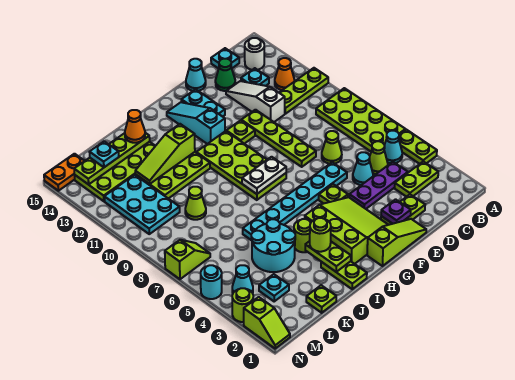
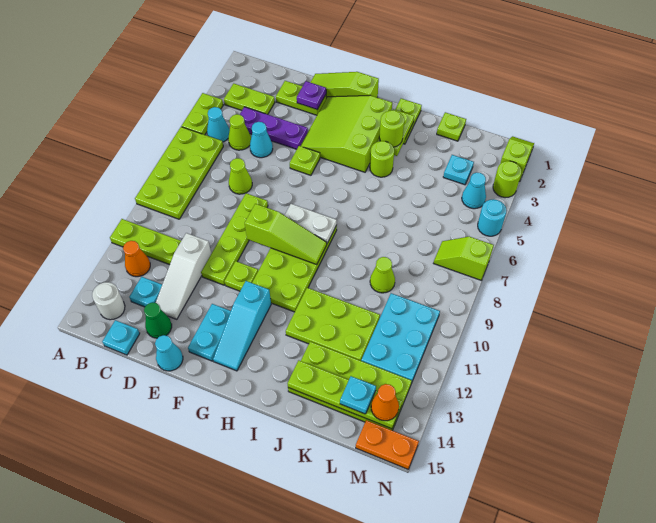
cyan plate E6:J6 level 1 -> none
lime slope I12:K12 level 2 top I -> lime slope F9:H9 level 2 top F
cyan round brick J4:K5 level 1 -> none
orange cone J14 level 3 -> orange cone M14 level 3

